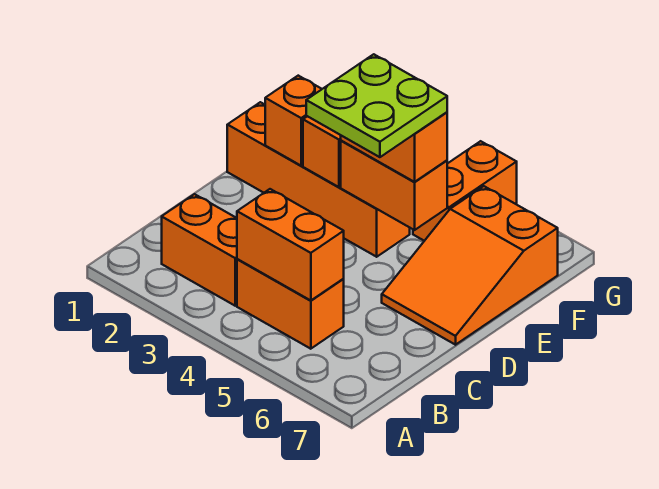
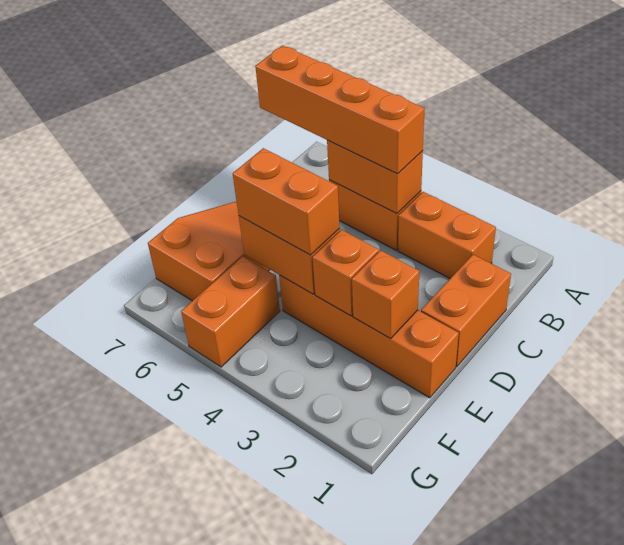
none -> orange brick B4:B7 level 3
none -> orange brick C1:D1 level 1
lime plate D4:E5 level 4 -> none

